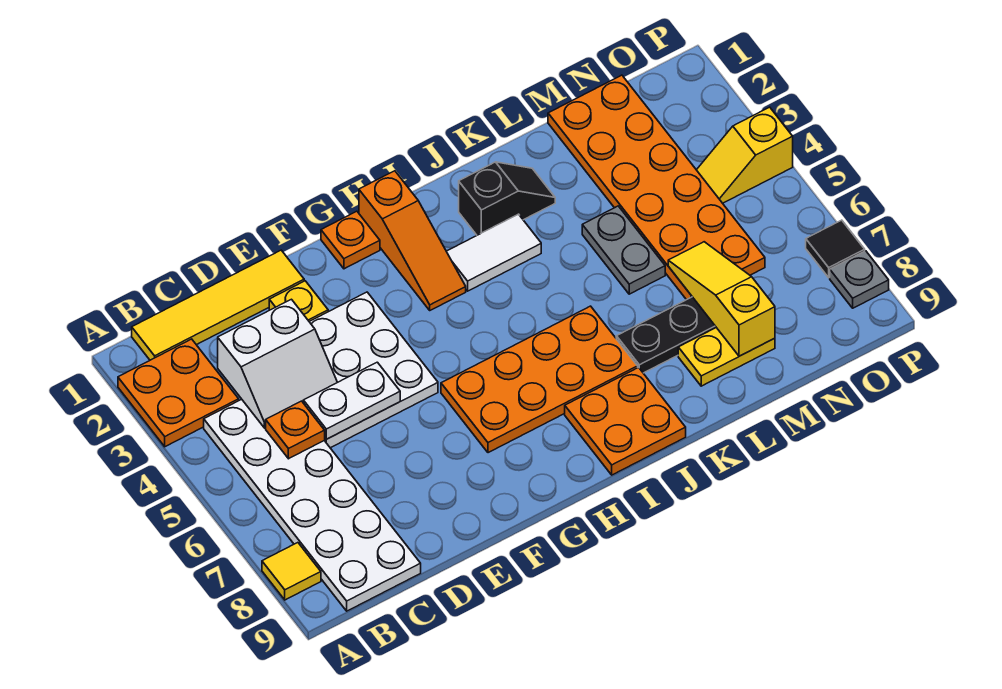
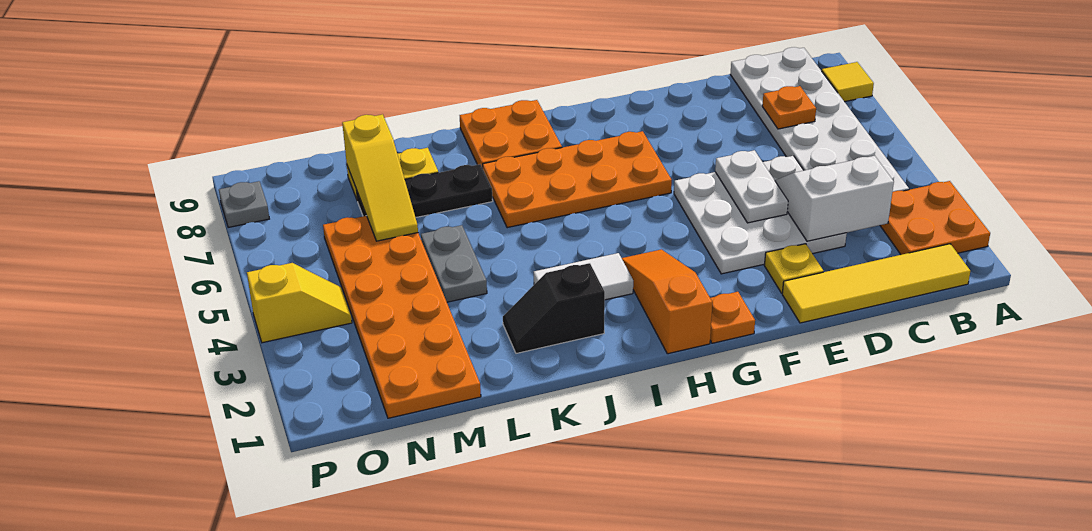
orange plate C5 level 2 -> orange plate C7 level 2
white plate D5:E5 level 2 -> white plate E4:E5 level 2
black tile P7 level 1 -> none

